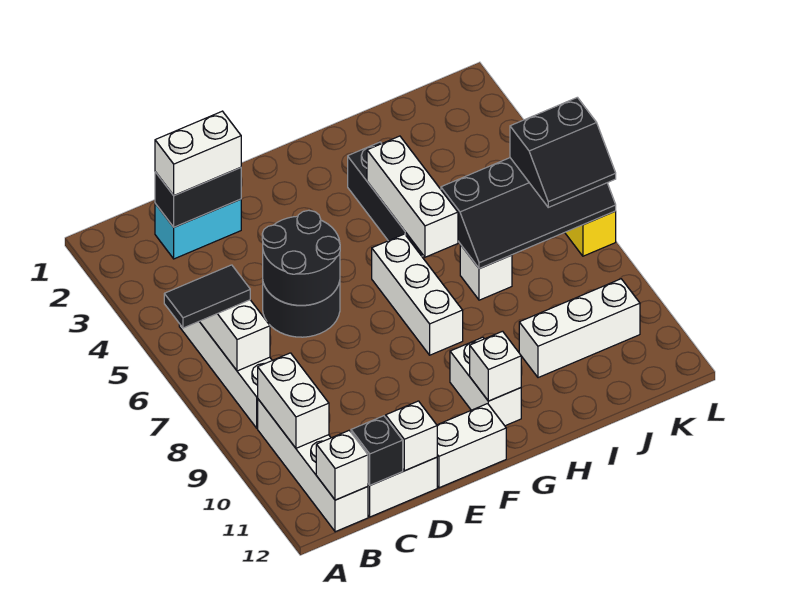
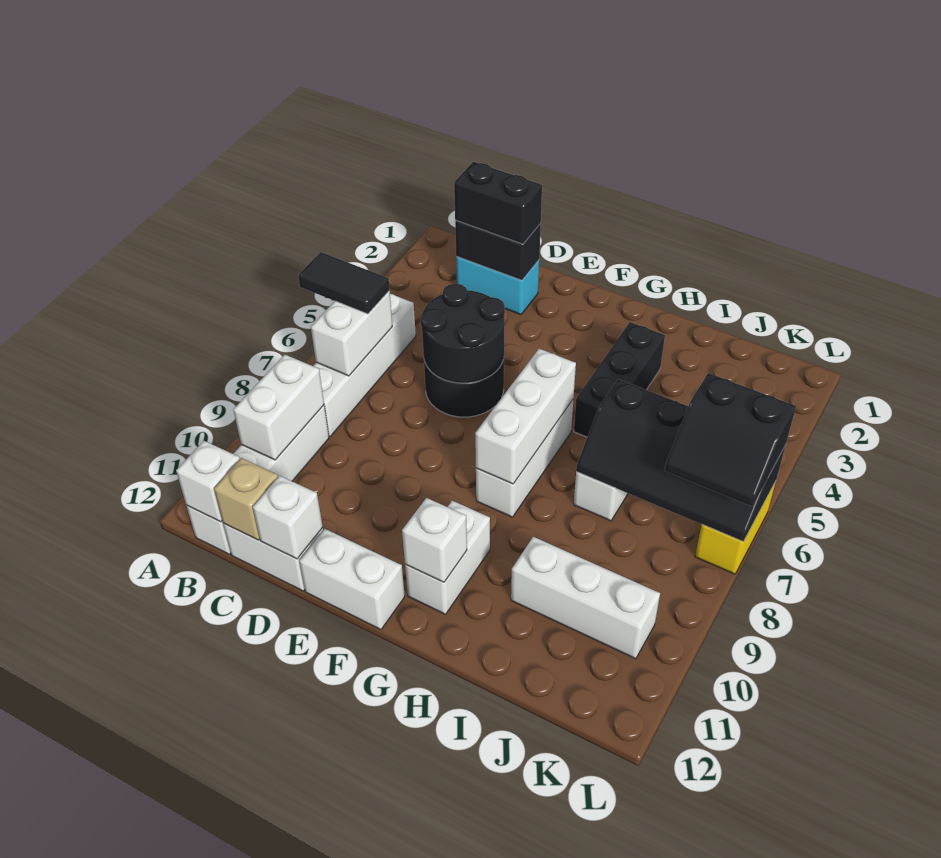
white brick C2:D2 level 3 -> black brick C2:D2 level 3
black brick C12 level 2 -> tan brick C12 level 2
white brick H4:H6 level 2 -> white brick G6:G8 level 2

